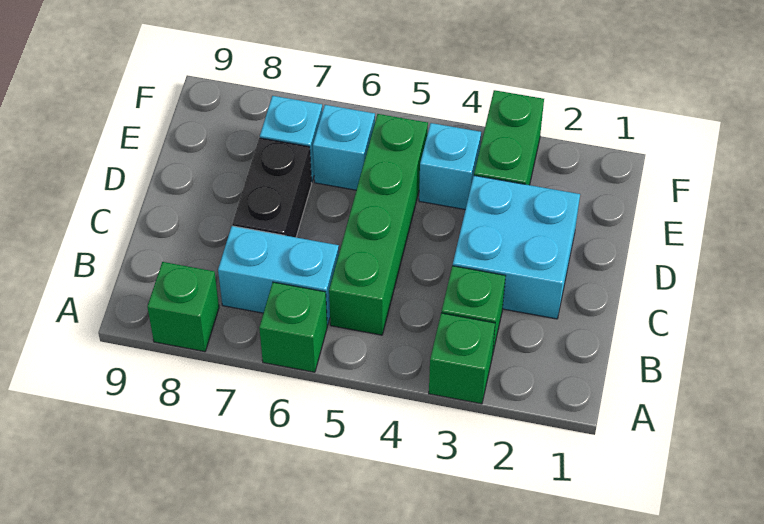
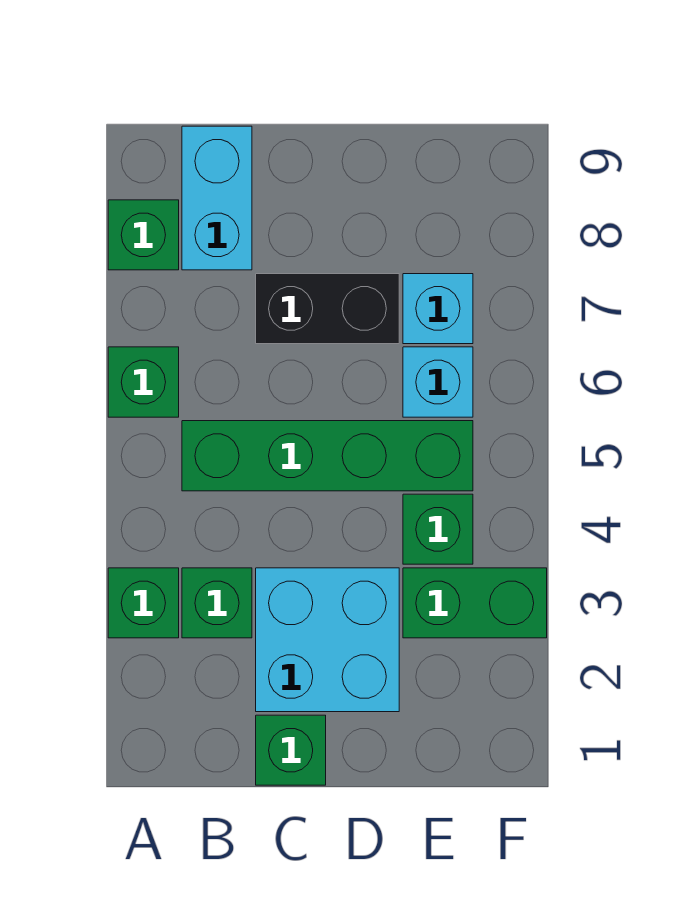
cyan brick B6:B7 level 1 -> cyan brick B8:B9 level 1
none -> green brick C1 level 1
cyan brick E4 level 1 -> green brick E4 level 1

